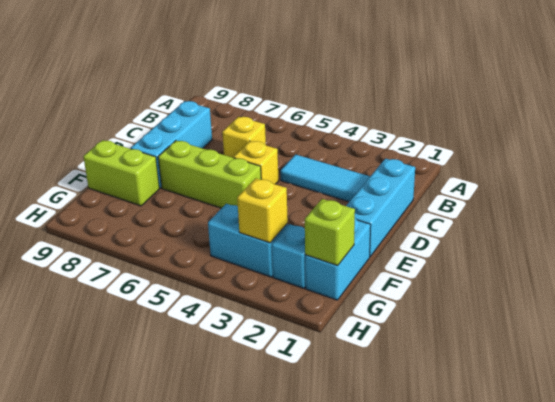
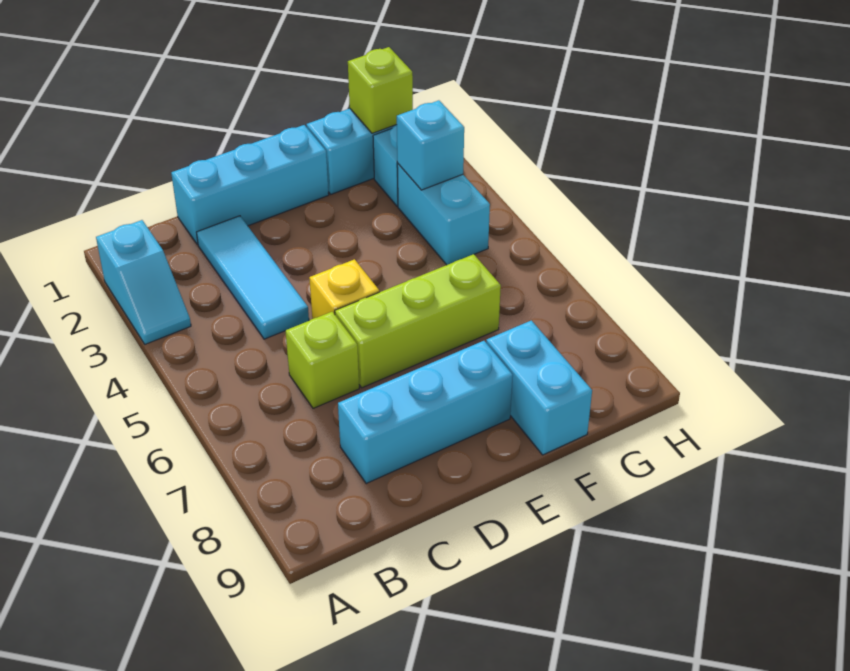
none -> cyan slope A2:A3 level 1 top 2
yellow brick C6 level 1 -> lime brick C6 level 1
lime brick E5:E7 level 1 -> lime brick D6:F6 level 1
lime brick F8:F9 level 1 -> cyan brick F8:F9 level 1
yellow brick G3 level 2 -> cyan brick G3 level 2

